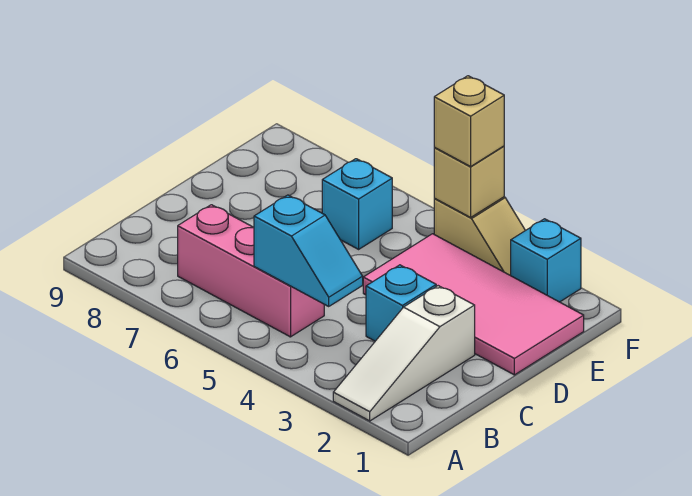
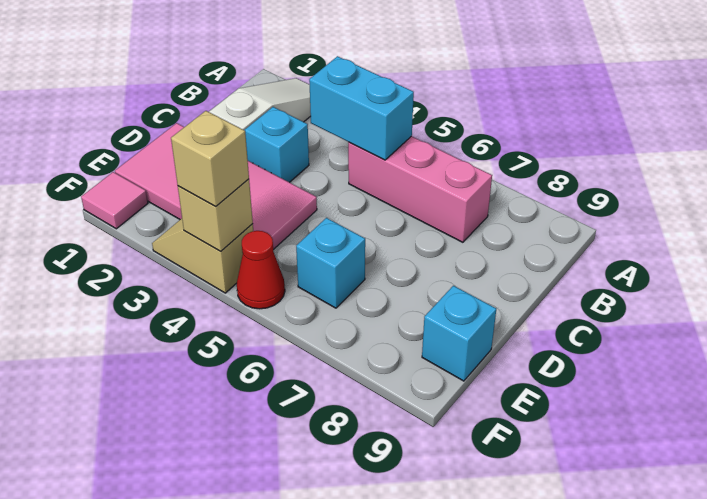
cyan slope B4:B5 level 2 top 5 -> cyan brick B4:B5 level 2
none -> pink tile F1 level 1
cyan brick F2 level 1 -> cyan brick E9 level 1
none -> red cone F5 level 1

